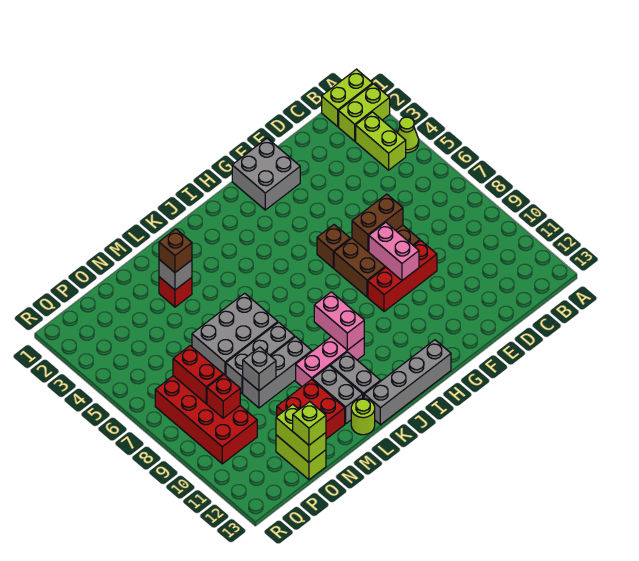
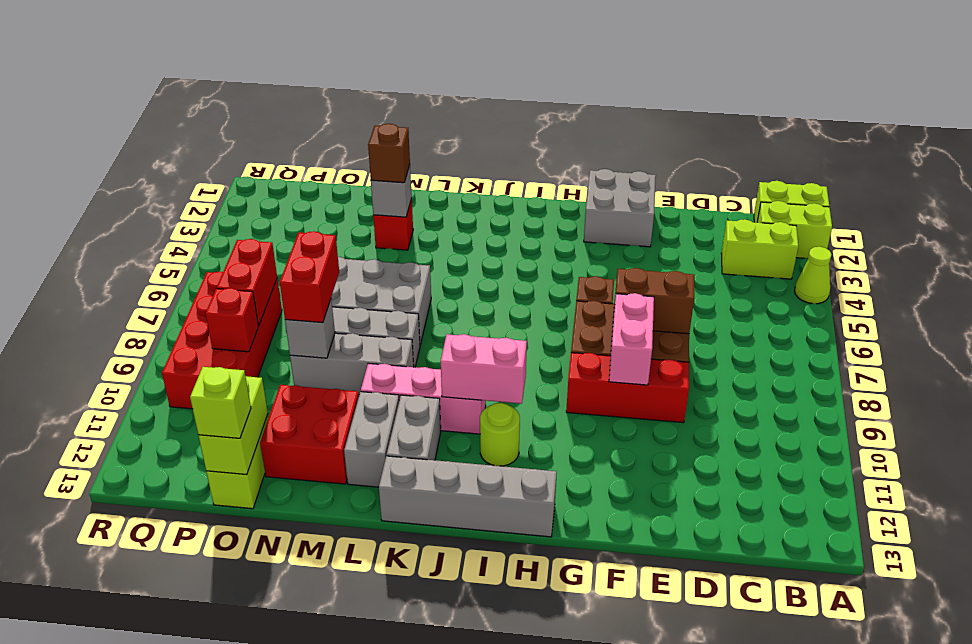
lime brick B3:B4 level 1 -> lime brick B3:C3 level 1
pink brick J9:J10 level 2 -> pink brick I10:J10 level 2
lime round brick L13 level 1 -> lime round brick I11 level 1
none -> red brick N8:N9 level 3

